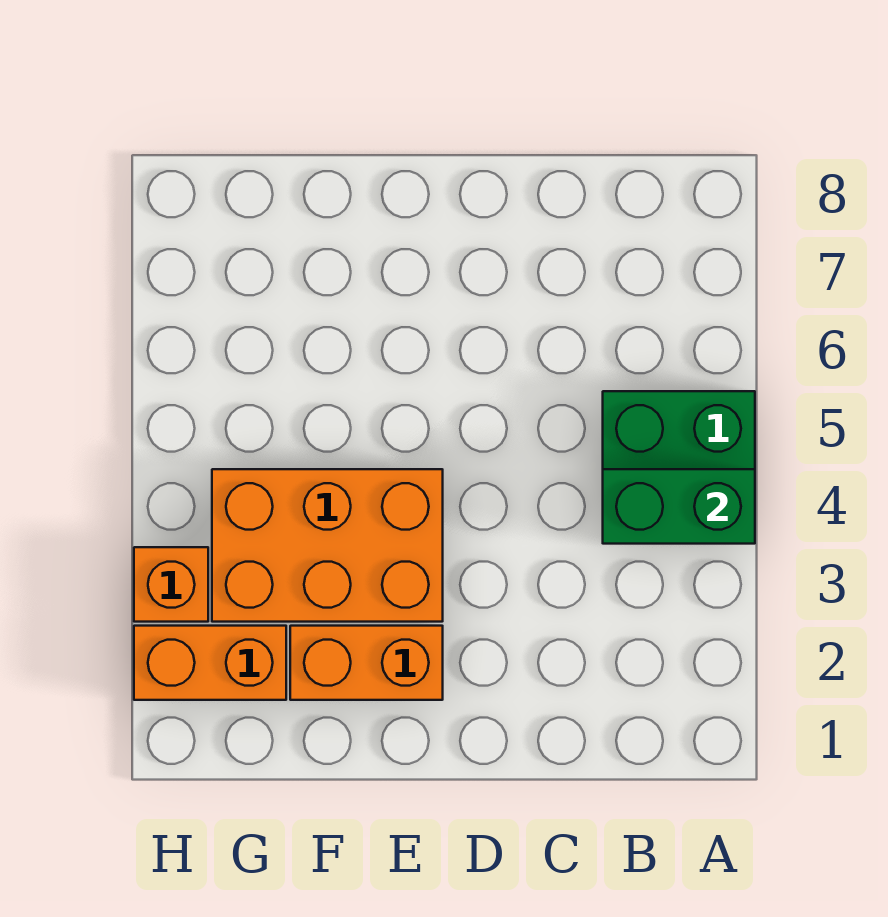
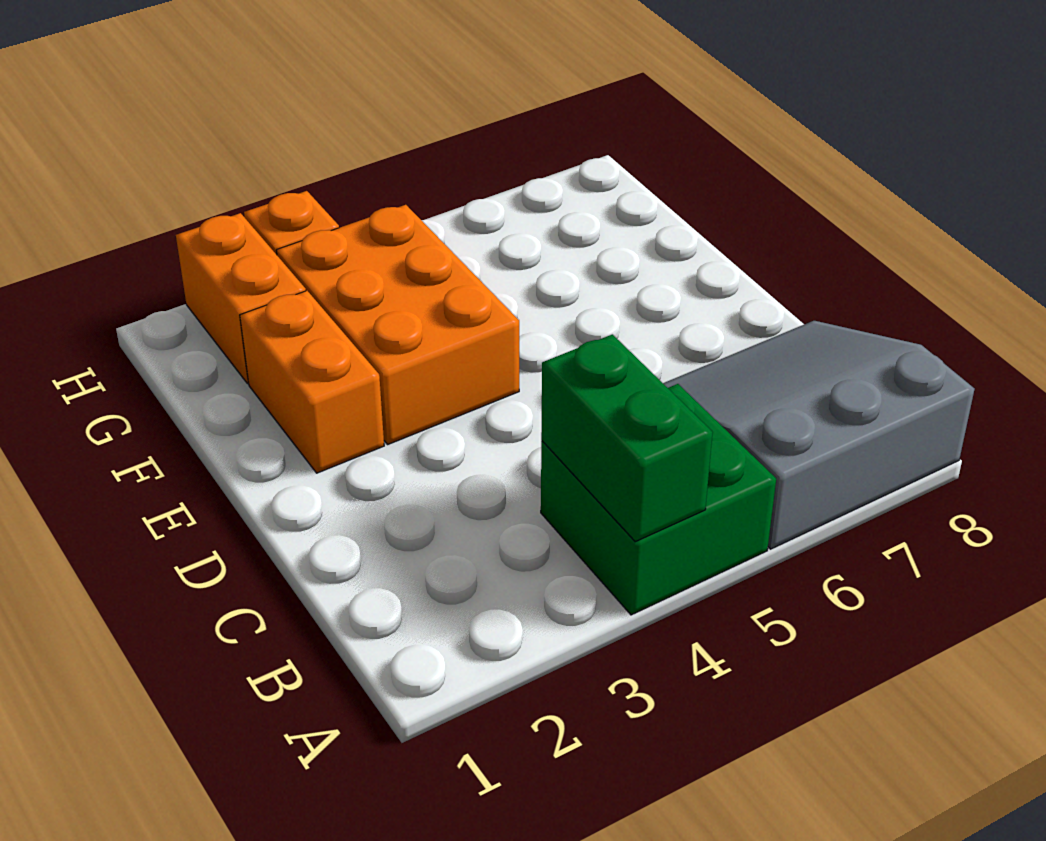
none -> grey slope A6:C8 level 1 top A

